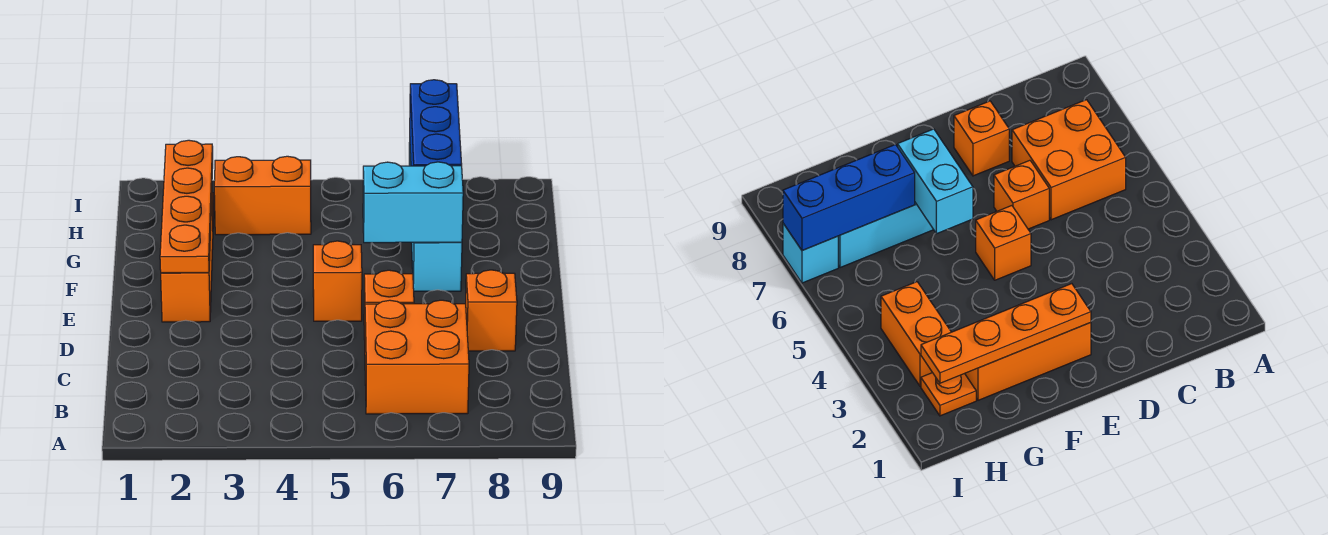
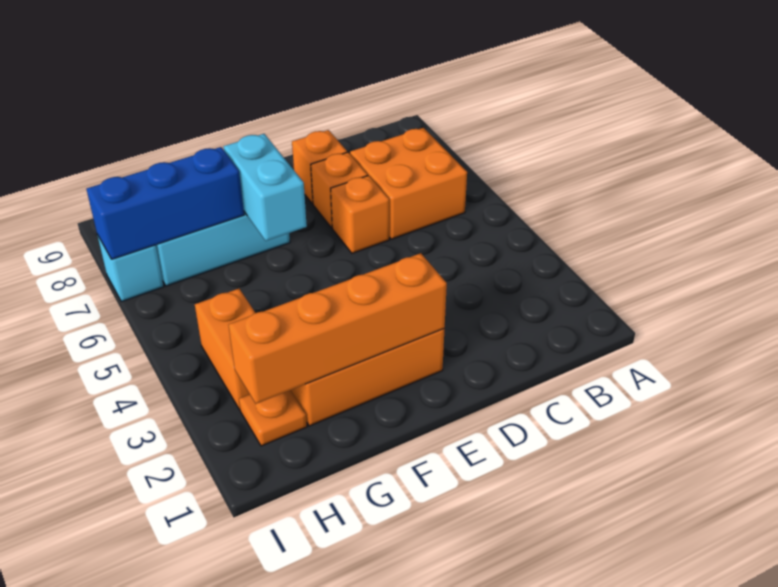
orange plate E2:H2 level 2 -> orange brick E2:H2 level 2
orange brick E5 level 1 -> orange brick D7 level 1

